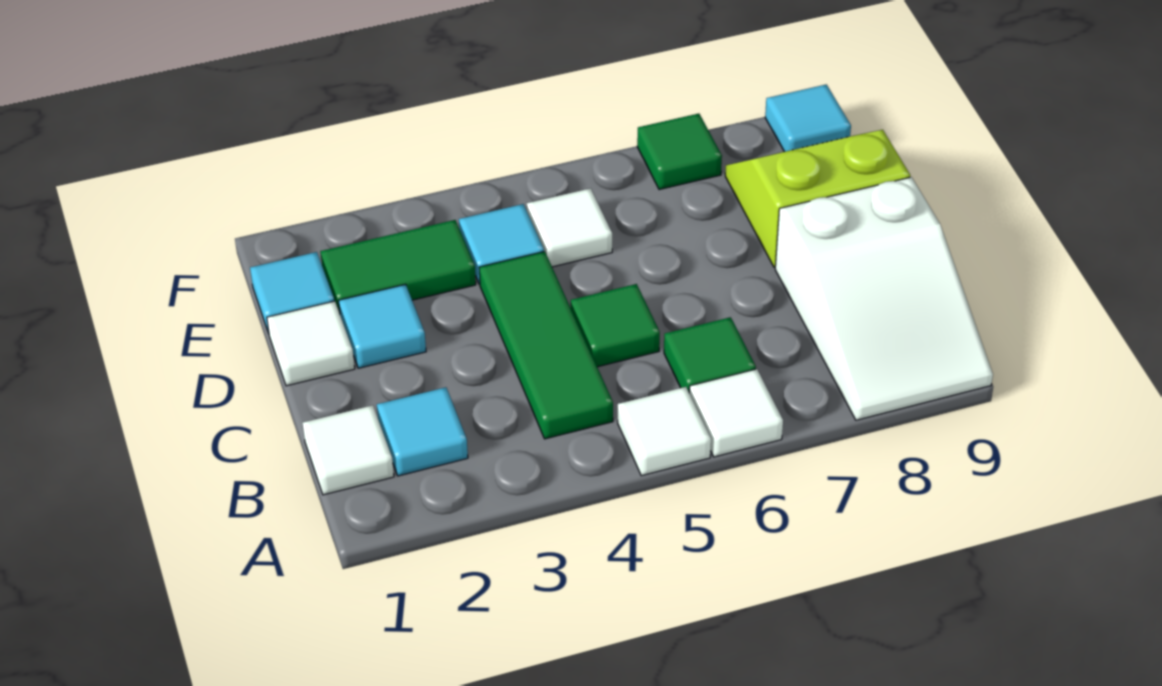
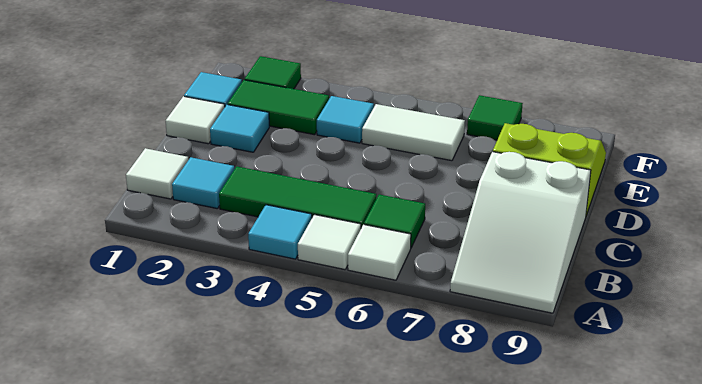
green tile B4:D4 level 1 -> green tile B3:B5 level 1
green tile C5 level 1 -> green tile F2 level 1
white tile E5 level 1 -> white tile E5:E6 level 1
cyan tile F9 level 1 -> cyan tile A4 level 1

